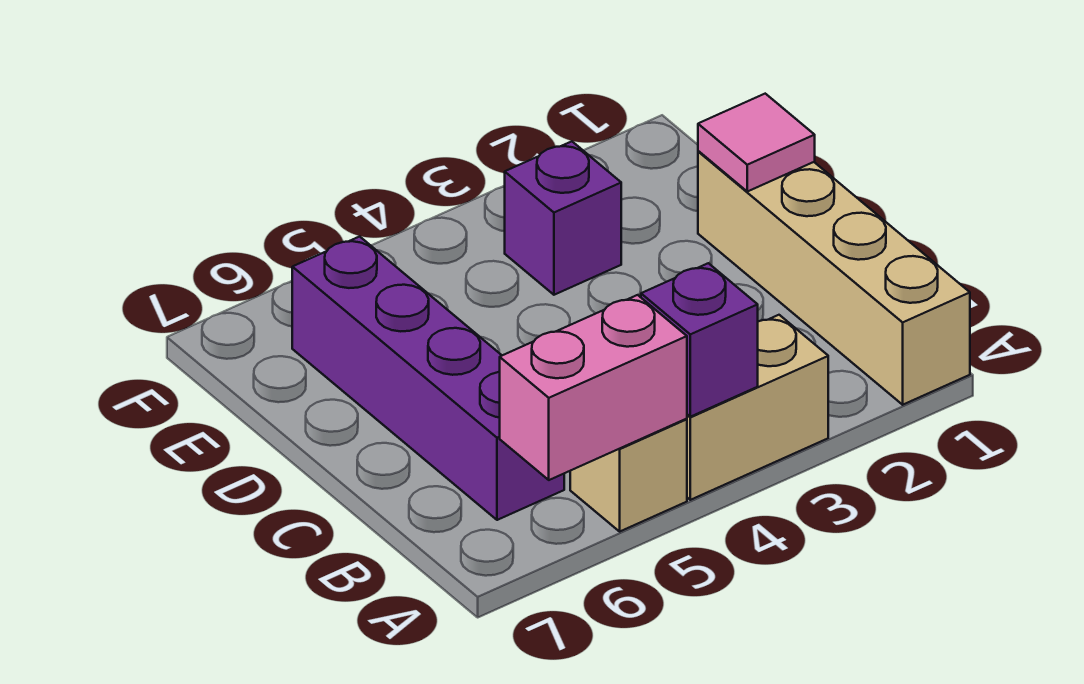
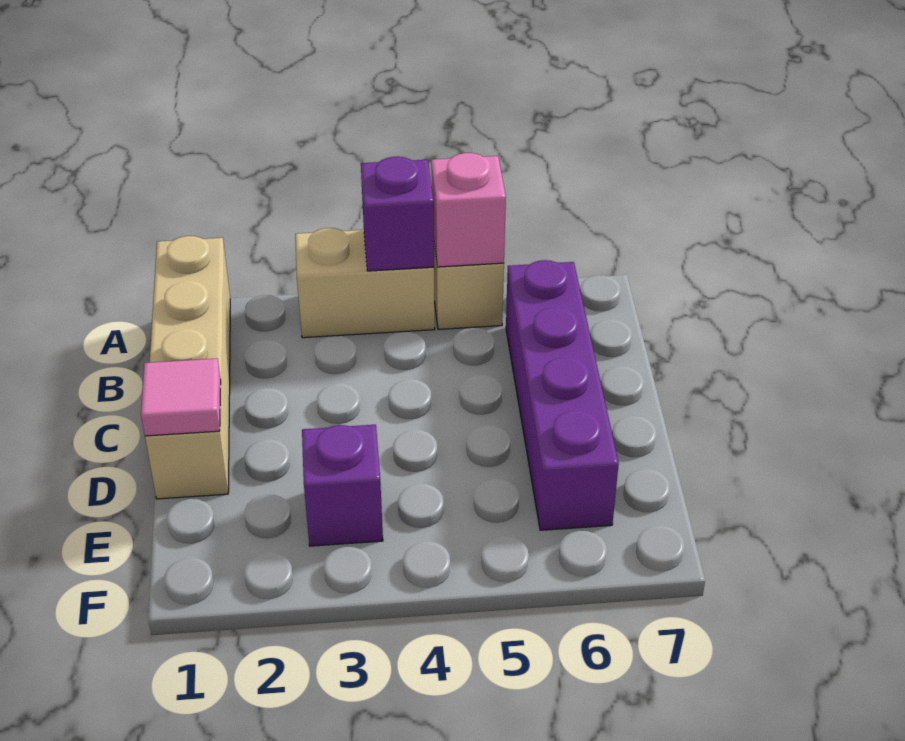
pink brick A5:A6 level 2 -> pink brick A5 level 2

